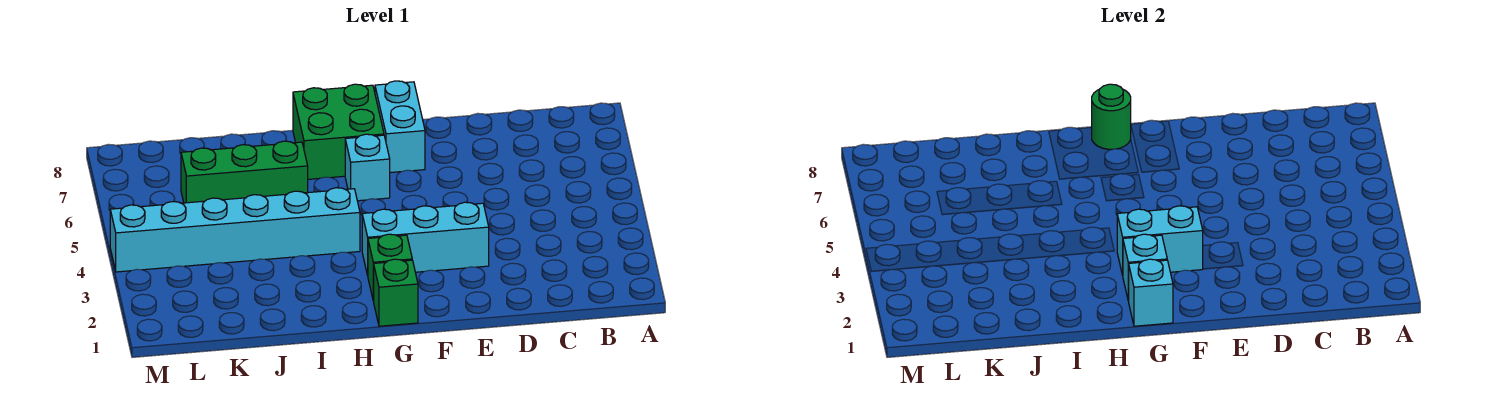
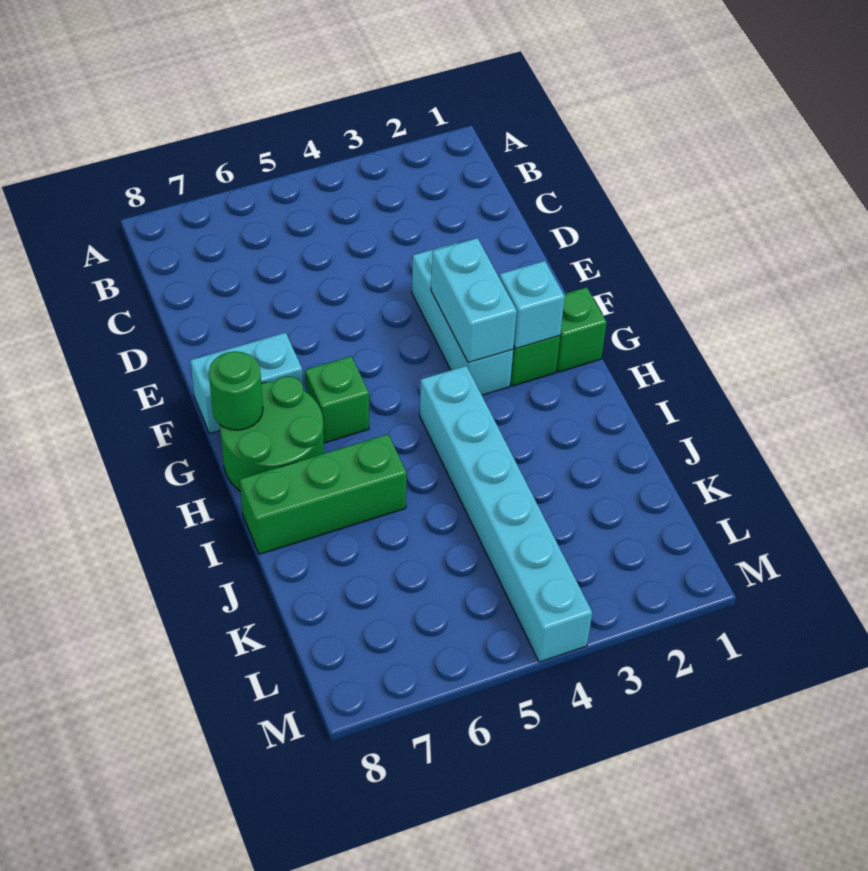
cyan brick G1 level 2 -> none
cyan brick G6 level 1 -> green brick G6 level 1
green brick G7:H8 level 1 -> green round brick G7:H8 level 1
green brick I6:K6 level 1 -> green brick I6:I8 level 1

